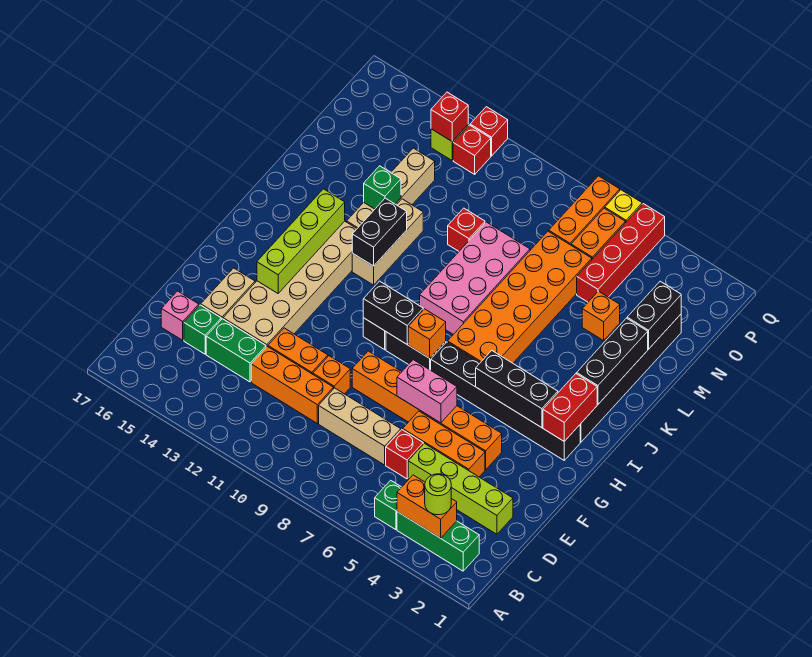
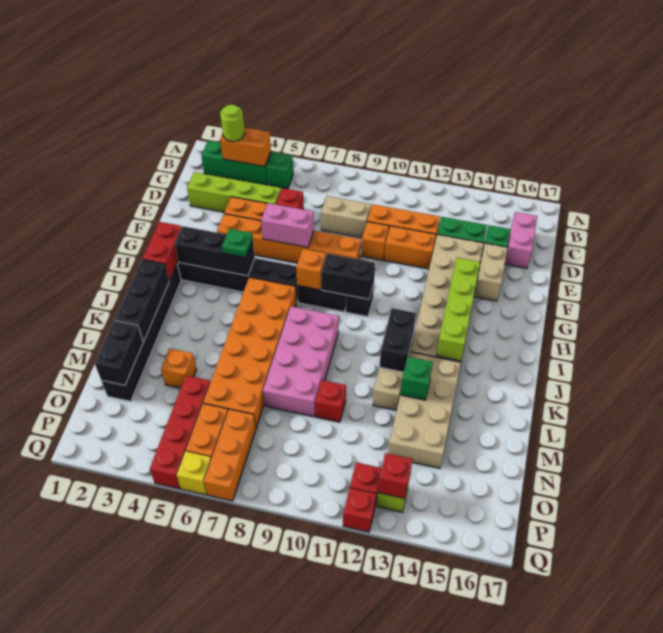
tan brick D7:D9 level 1 -> tan brick D8:D9 level 1
pink brick D16 level 1 -> pink brick C16:D16 level 1
none -> green plate H5 level 3
tan brick K13:N13 level 1 -> tan brick K13:N14 level 1

